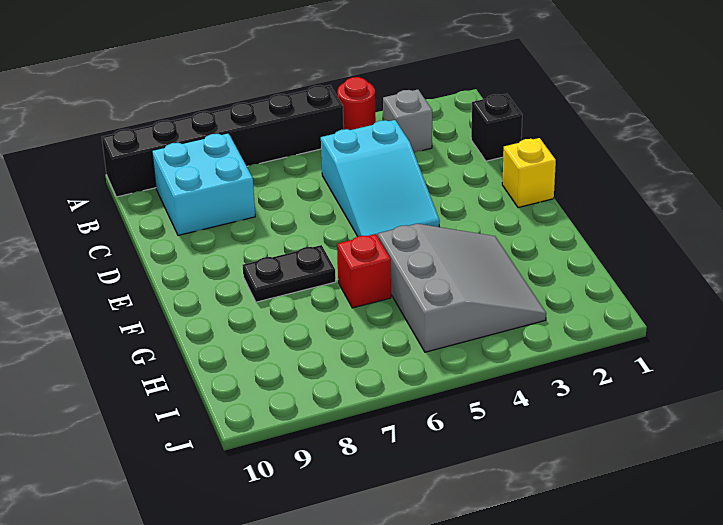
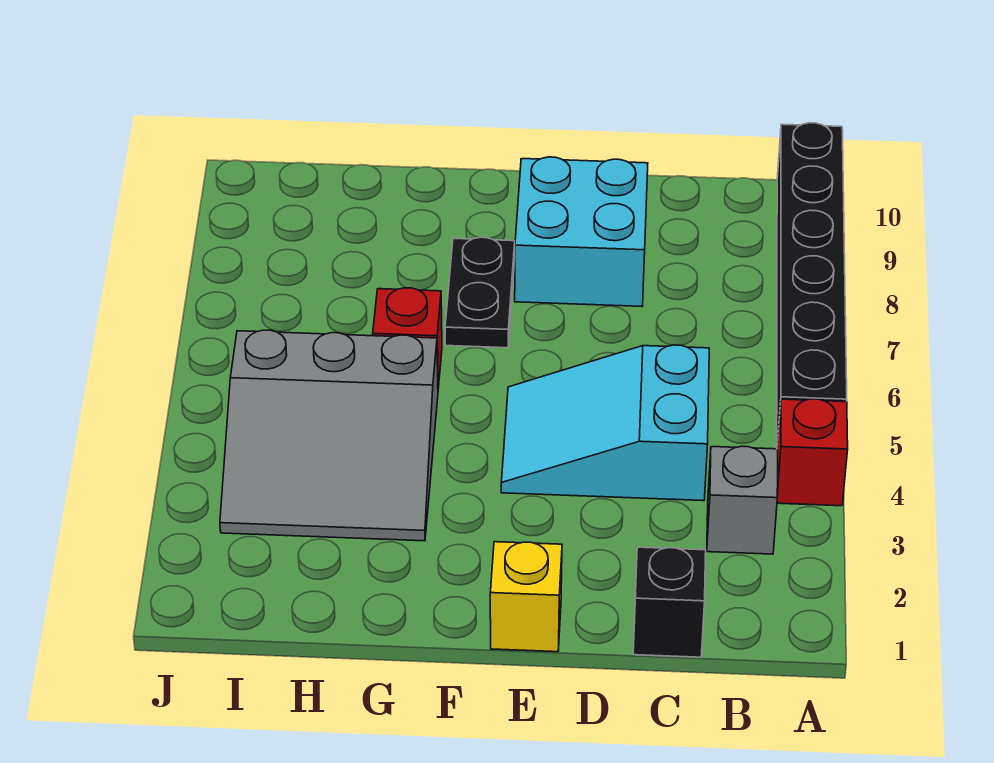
red round brick A4 level 1 -> red brick A4 level 1
cyan brick B8:C9 level 1 -> cyan brick D8:E9 level 1

